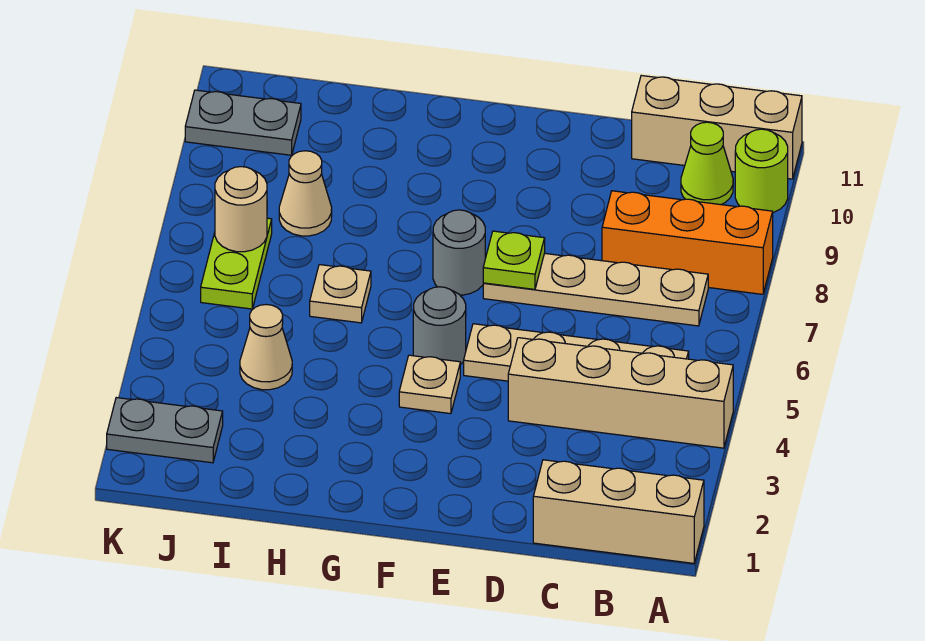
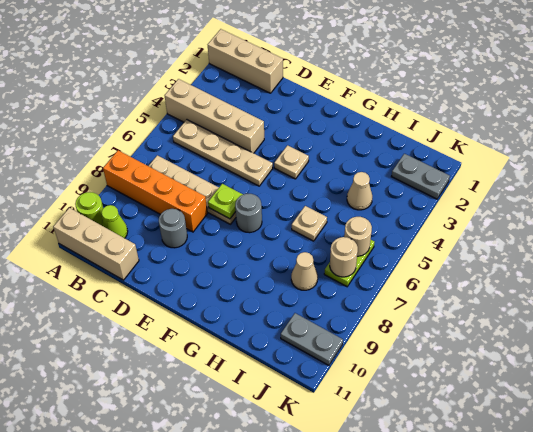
orange brick A8:C8 level 1 -> orange brick A8:D8 level 1
grey round brick F5 level 1 -> grey round brick D9 level 1
none -> tan round brick J6 level 2

